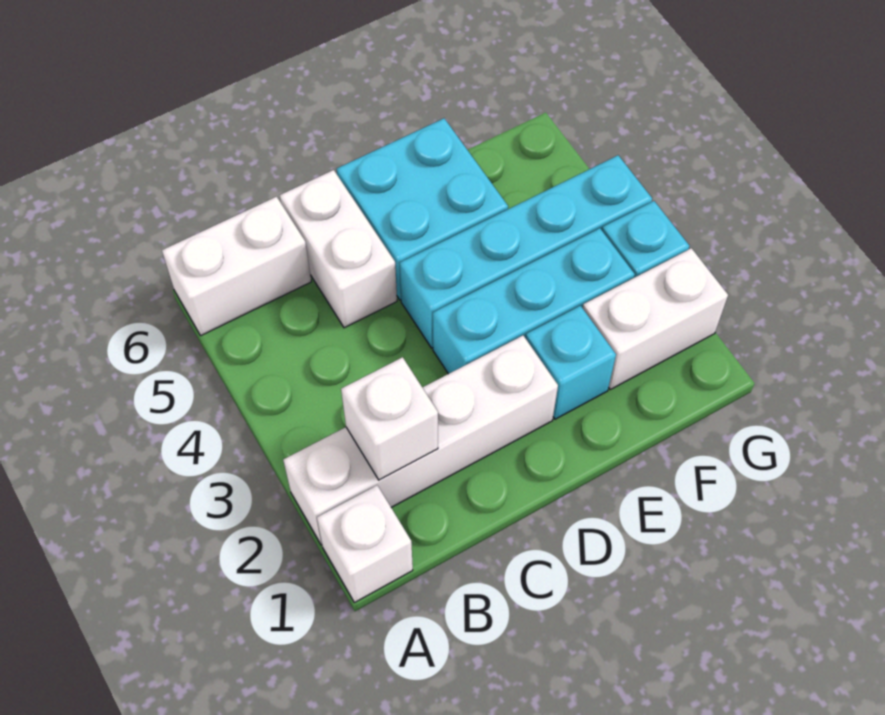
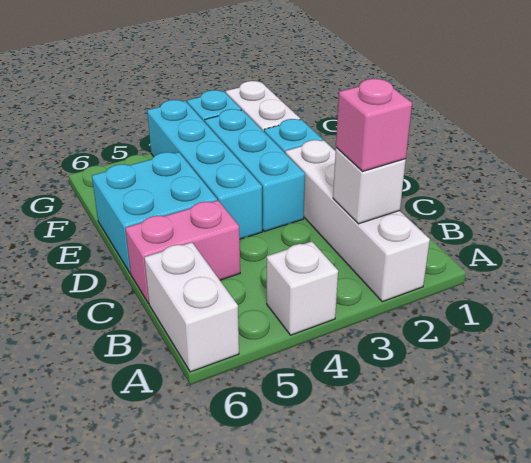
white brick A1 level 1 -> white brick A4 level 1
none -> pink brick B2 level 3
white brick C5:C6 level 1 -> pink brick C5:C6 level 1

